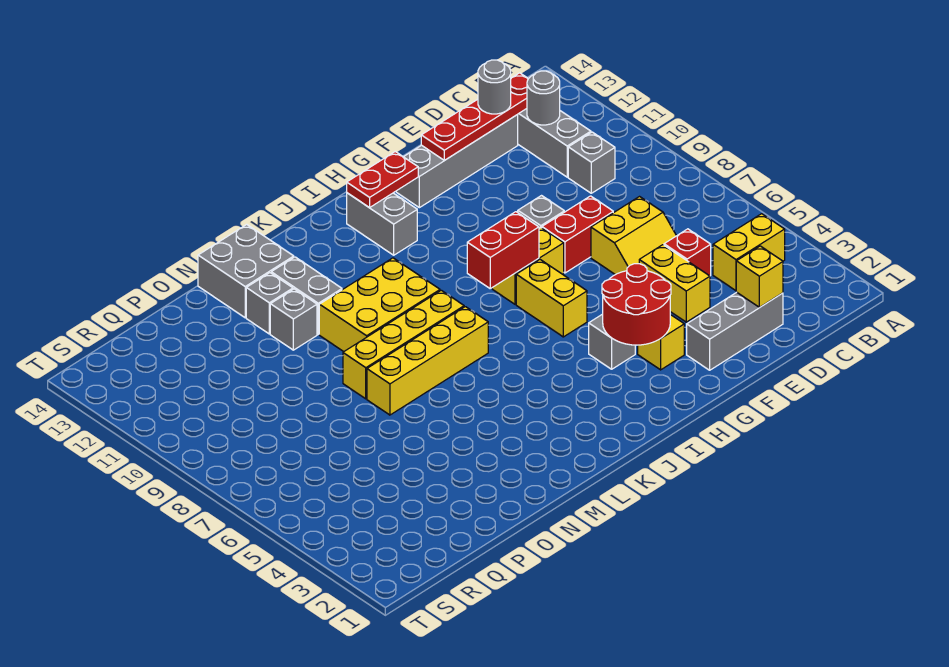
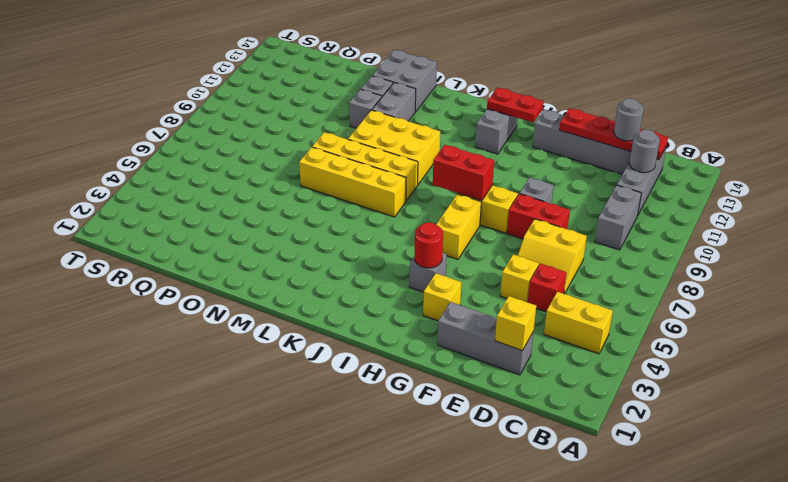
grey brick C10 level 1 -> grey brick C9:C10 level 1
yellow brick E4:E5 level 1 -> yellow brick E5 level 1
red round brick G3:H4 level 2 -> red round brick H4 level 2

